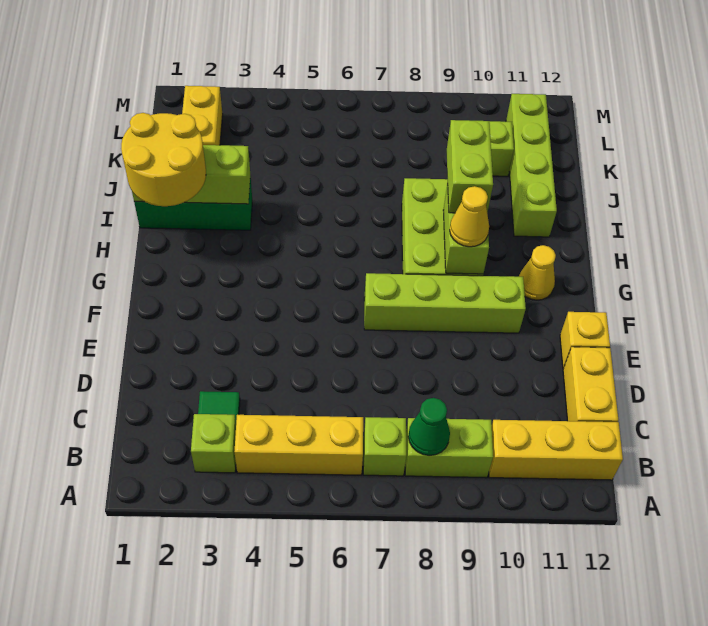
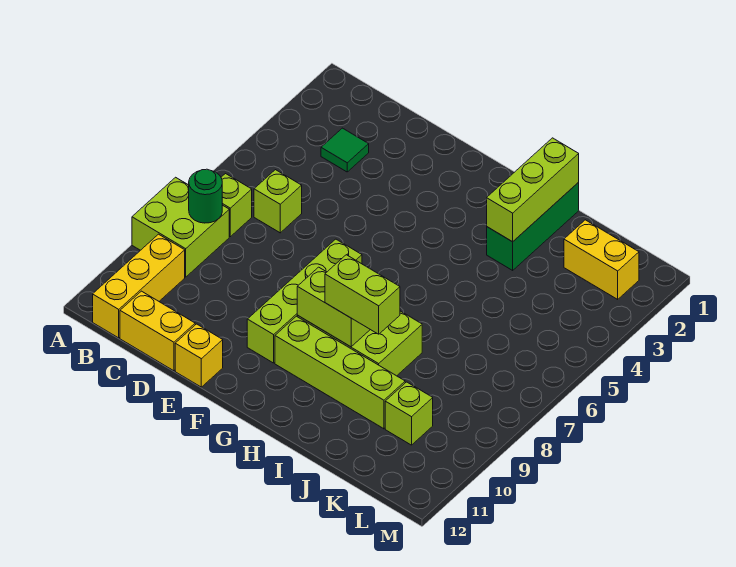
lime brick B3 level 1 -> lime brick C6 level 1
yellow brick B4:B6 level 1 -> none
lime brick B8:B9 level 1 -> lime brick A8:B9 level 1
green cone B8 level 2 -> green round brick B8 level 2
yellow cone G9 level 3 -> none
yellow cone G11 level 1 -> none
yellow round brick H1:I2 level 3 -> none
lime brick I11:L11 level 1 -> lime brick G10:J10 level 1

